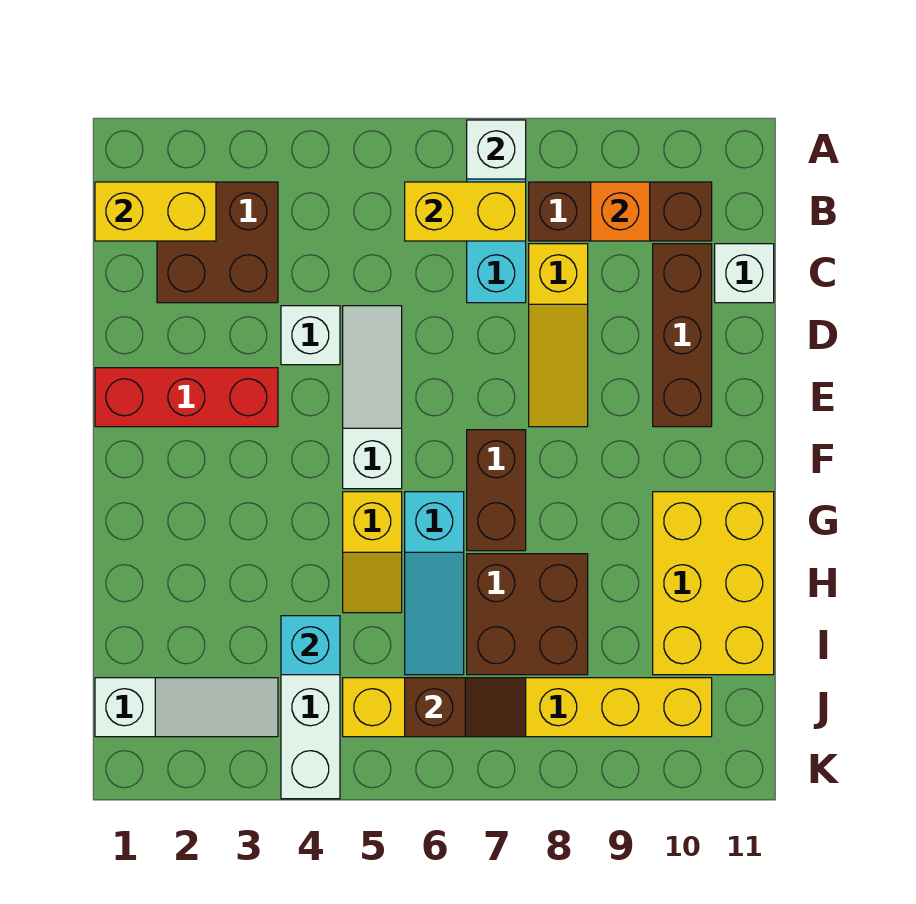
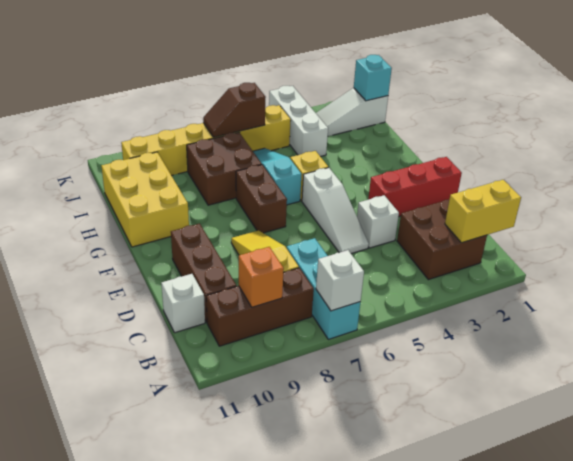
yellow brick B6:B7 level 2 -> none
cyan brick I4 level 2 -> cyan brick J1 level 2

